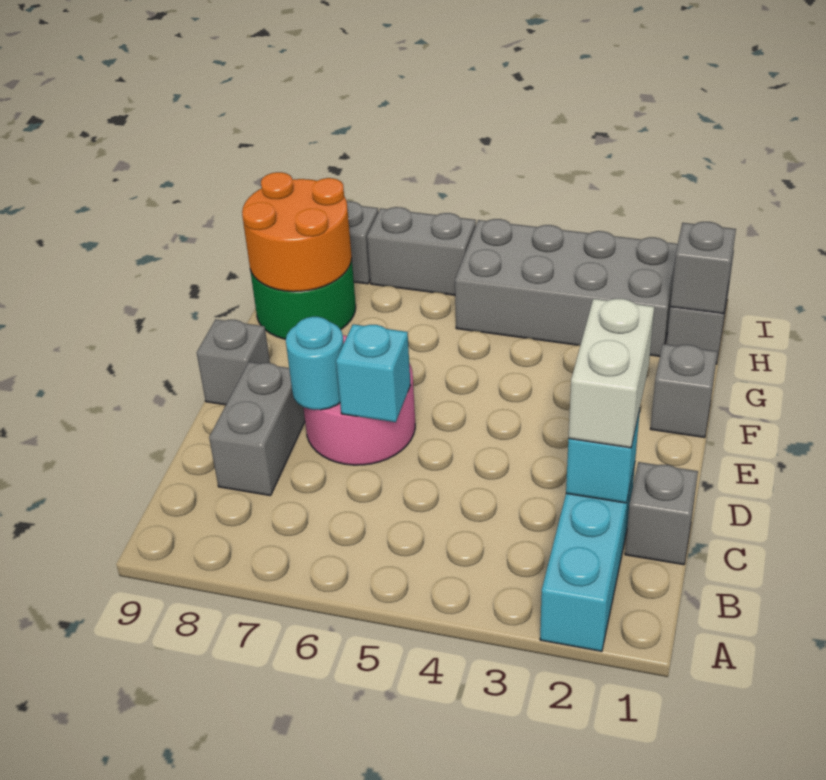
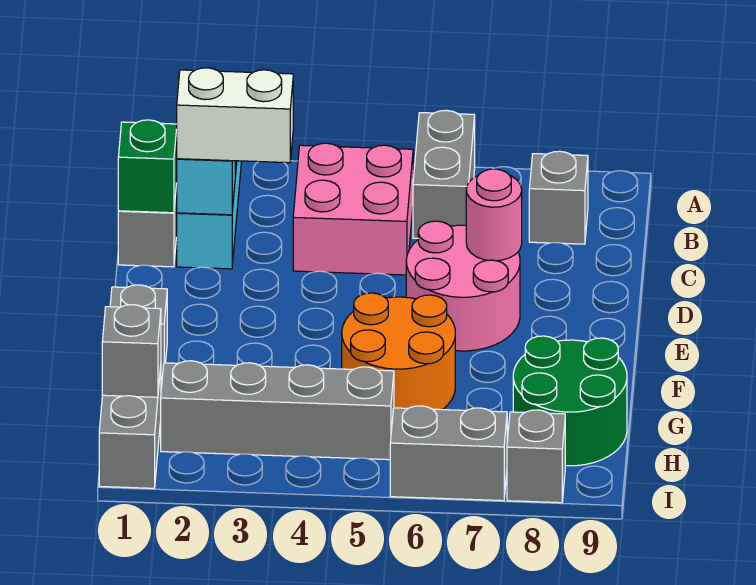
none -> pink brick B4:C5 level 1
none -> green brick C1 level 2
white brick C2:D2 level 3 -> white brick C2:C3 level 3
grey brick C8:D8 level 1 -> grey brick A6:B6 level 1
cyan brick D6 level 2 -> none
cyan round brick D7 level 2 -> pink round brick D7 level 2
grey brick E9 level 1 -> grey brick B8 level 1
orange round brick G8:H9 level 2 -> orange round brick F5:G6 level 1
grey brick H2:I5 level 1 -> grey brick H2:H5 level 1

